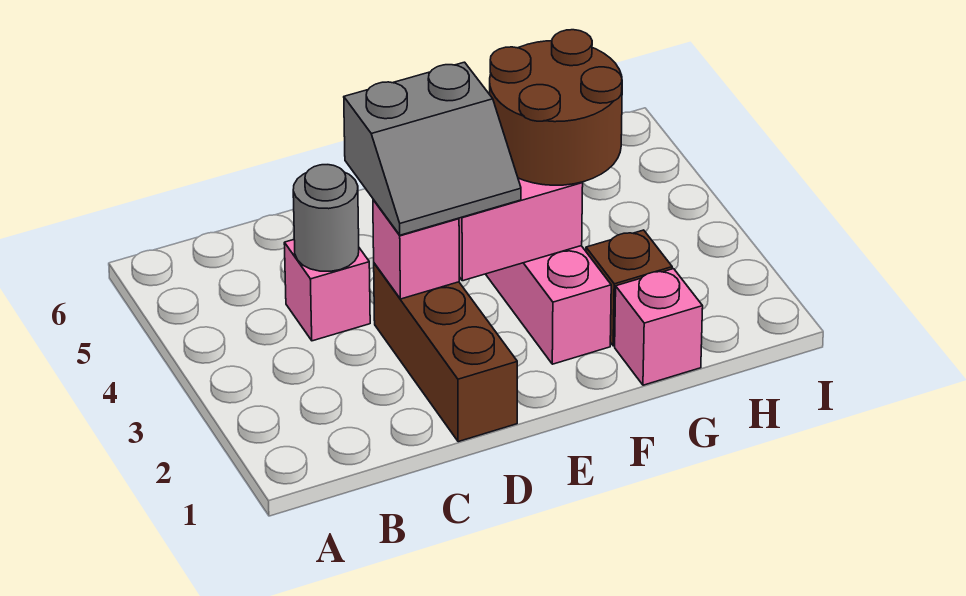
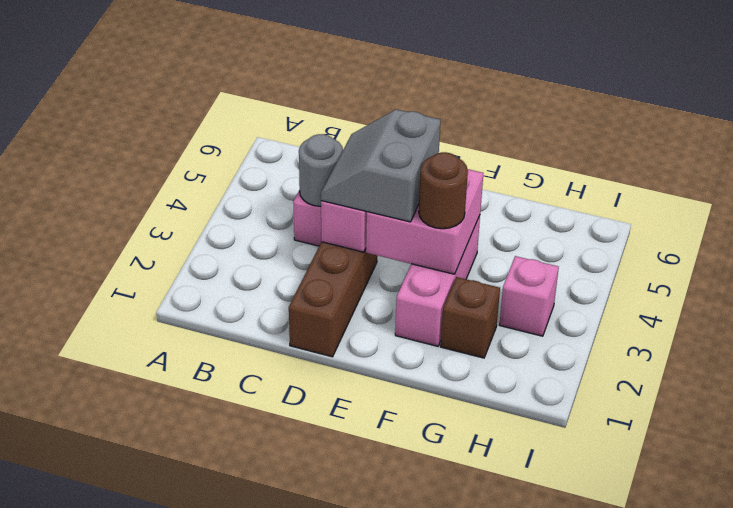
grey slope D3:E4 level 3 top 4 -> grey slope D3:E4 level 3 top E
brown round brick F3:G4 level 3 -> brown round brick F3 level 3
pink brick G1 level 1 -> pink brick H3 level 1

